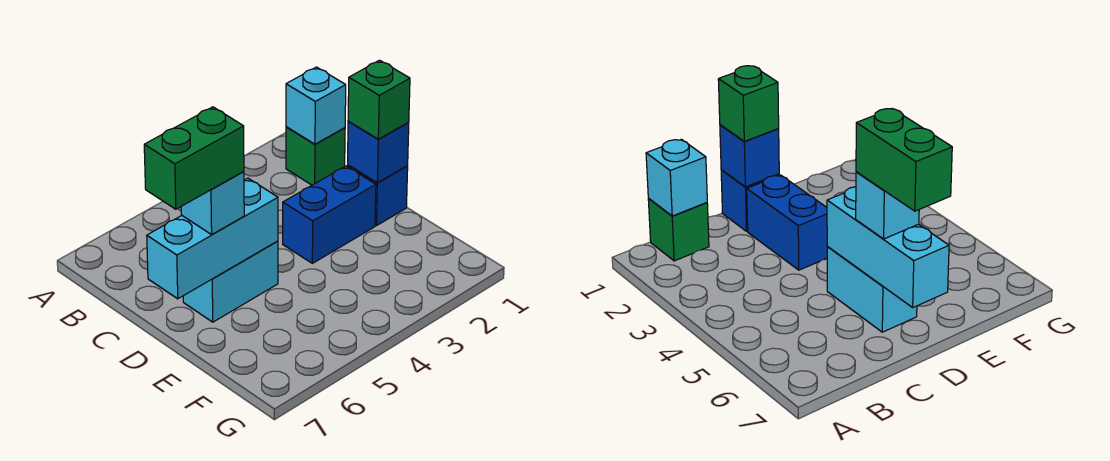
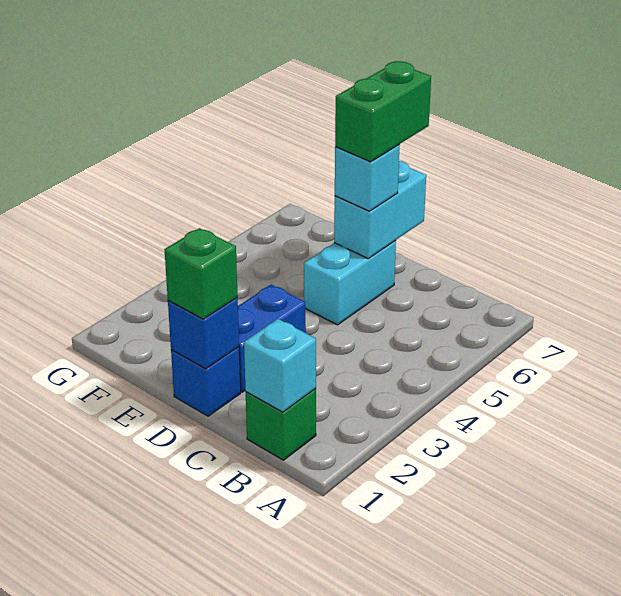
cyan brick D5:D7 level 2 -> cyan brick D6:D7 level 2

